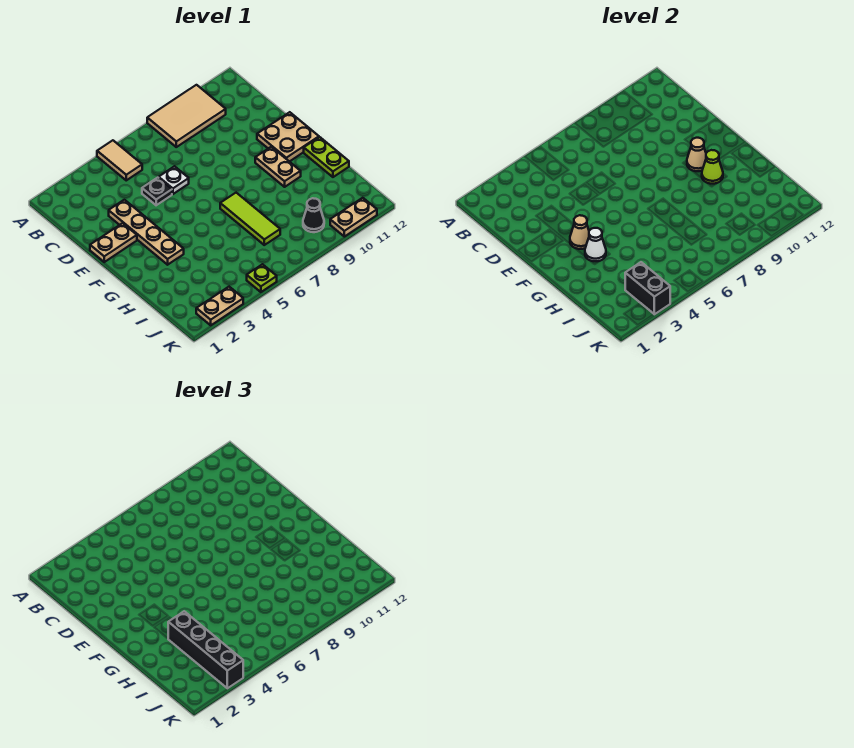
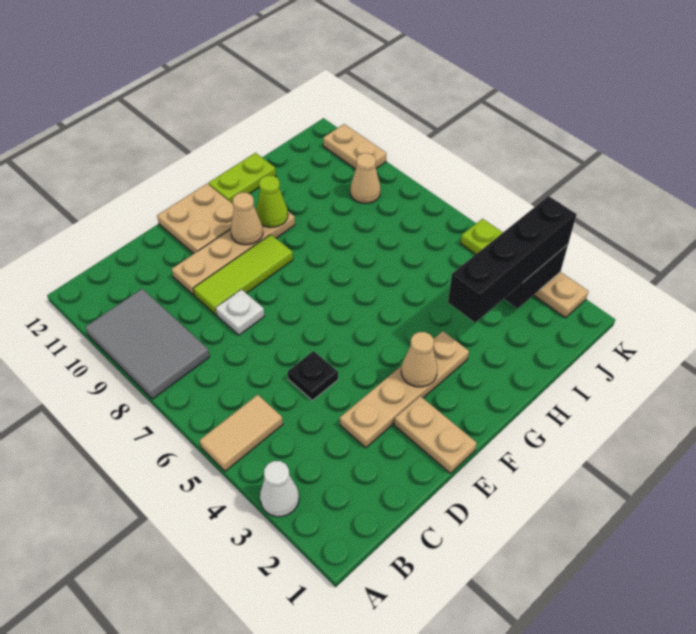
tan tile A8:B10 level 1 -> grey tile A8:B10 level 1
white plate D6 level 1 -> white plate D8 level 1
tan plate F10:G10 level 1 -> tan plate D10:G10 level 1
white cone G3 level 2 -> white cone A3 level 1
lime tile G7:I7 level 1 -> lime tile D9:F9 level 1
black cone J9 level 1 -> tan cone J9 level 1

